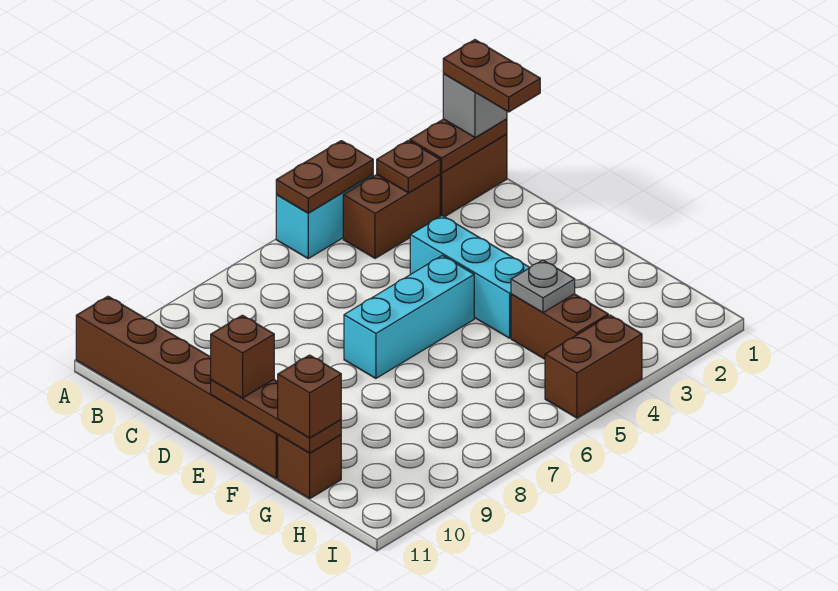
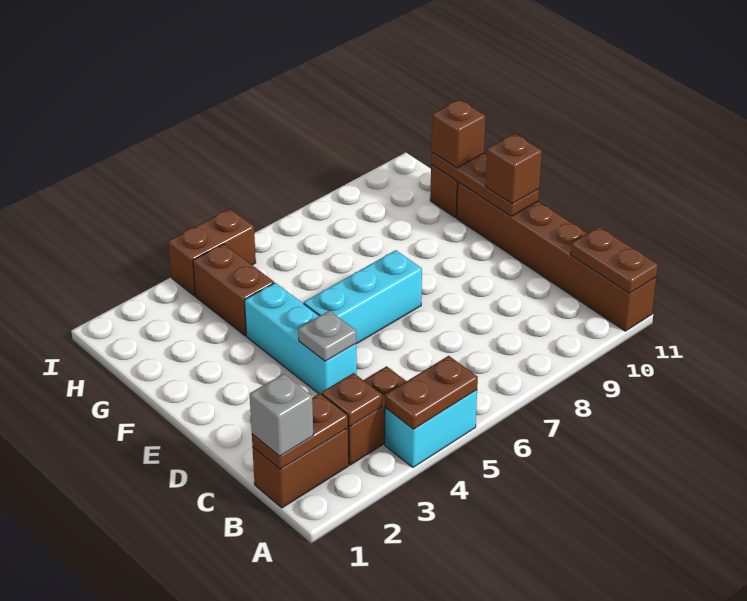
brown plate B1:C1 level 4 -> brown plate A11:B11 level 2
grey plate G4 level 2 -> grey plate D4 level 2

